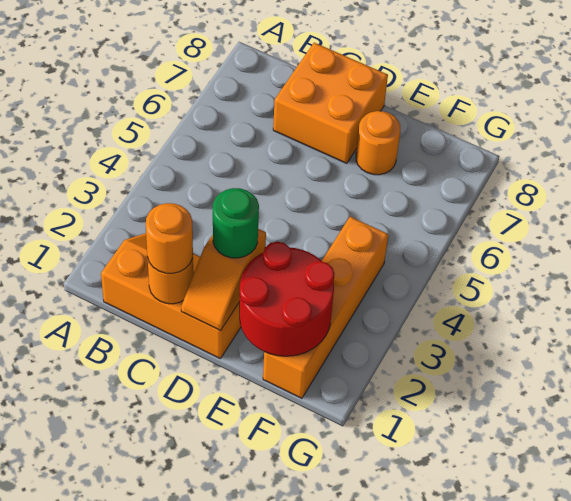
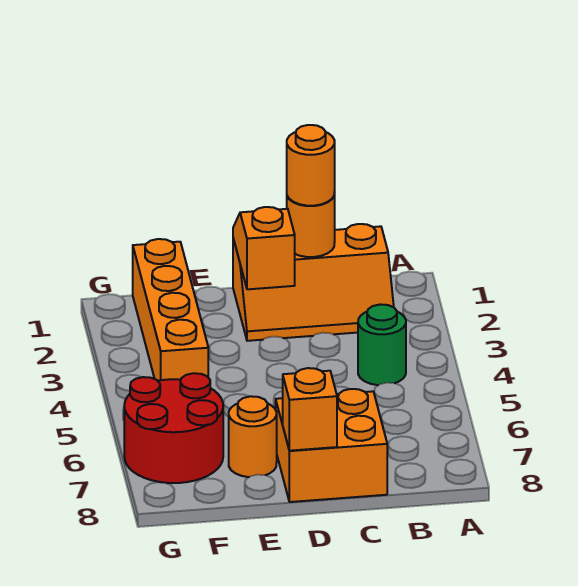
green round brick D2 level 3 -> green round brick B4 level 1
none -> orange brick D8 level 2
red round brick E1:F2 level 2 -> red round brick F6:G7 level 1

